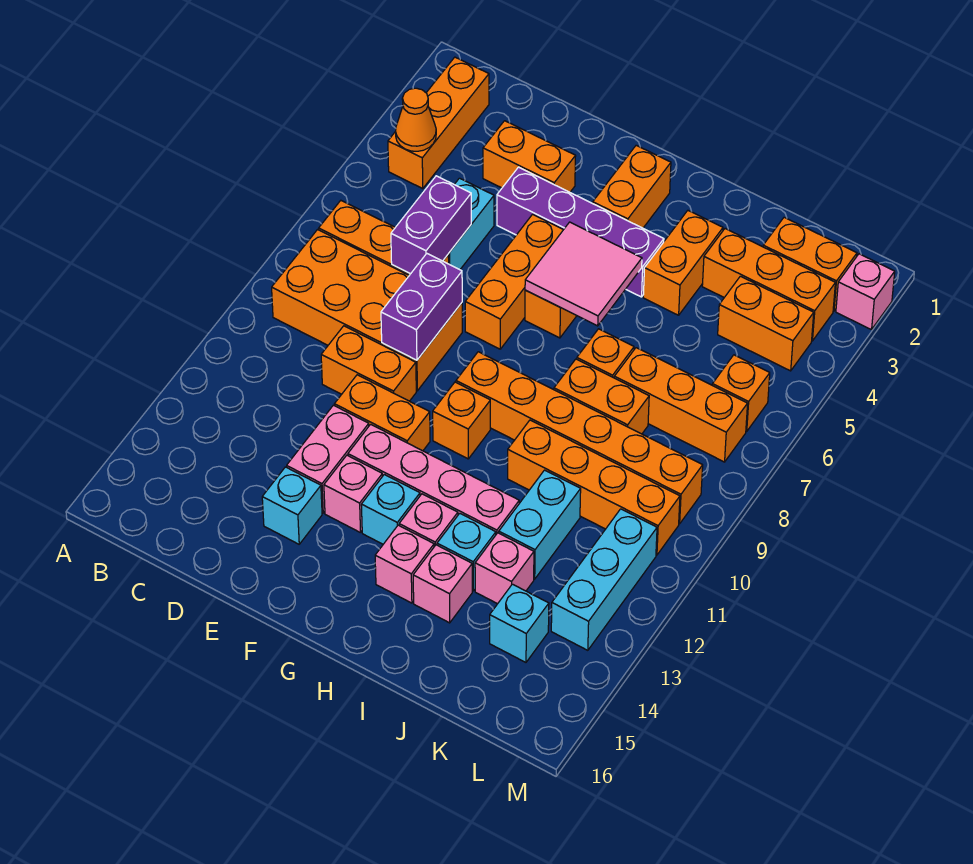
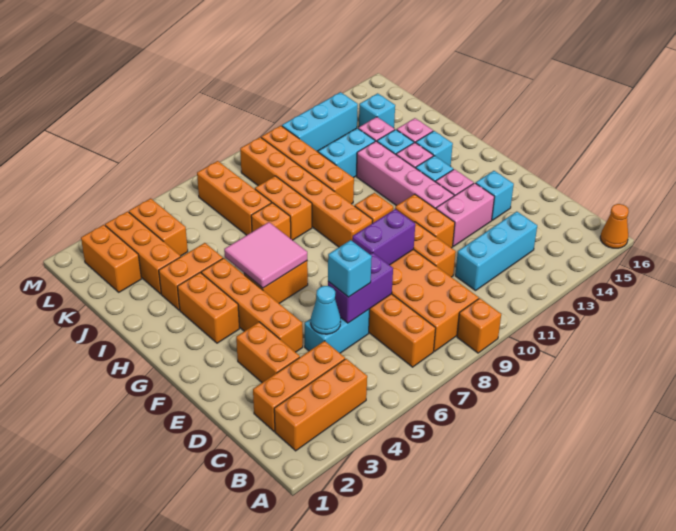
orange cone B4 level 2 -> orange cone A16 level 1
none -> cyan brick C11:C13 level 1
none -> cyan cone D5 level 2
none -> cyan brick D6 level 3
purple brick E4:H4 level 1 -> orange brick E4:H4 level 1
orange brick F5:F7 level 1 -> orange brick C2:C4 level 1
orange brick G2:G3 level 1 -> orange brick G3:H3 level 1
pink brick H14 level 1 -> cyan brick H14 level 1
orange brick L6 level 1 -> orange brick A9 level 1
pink brick M2 level 1 -> none

